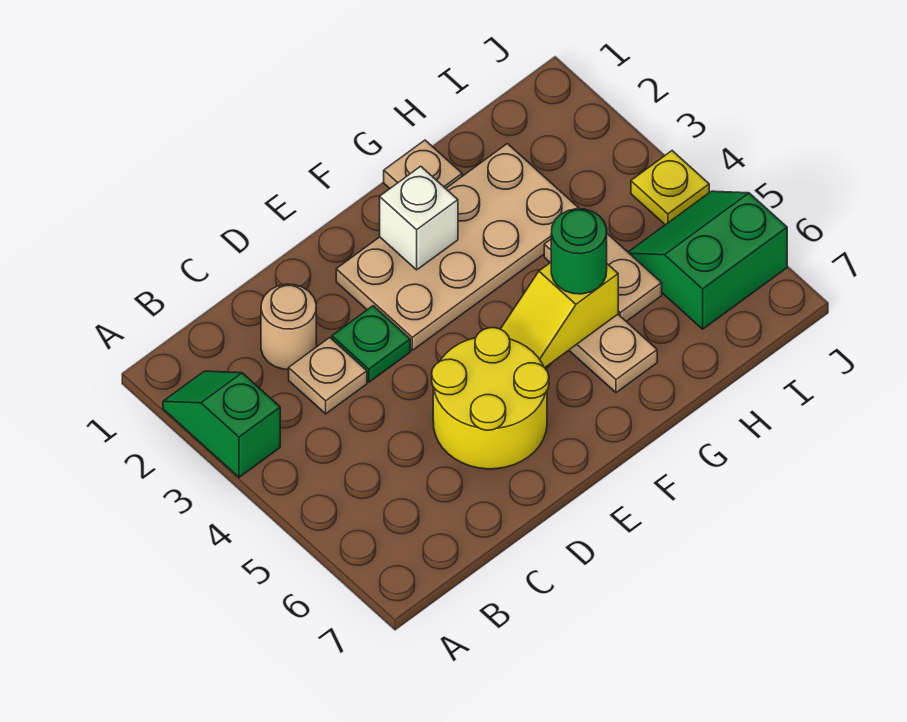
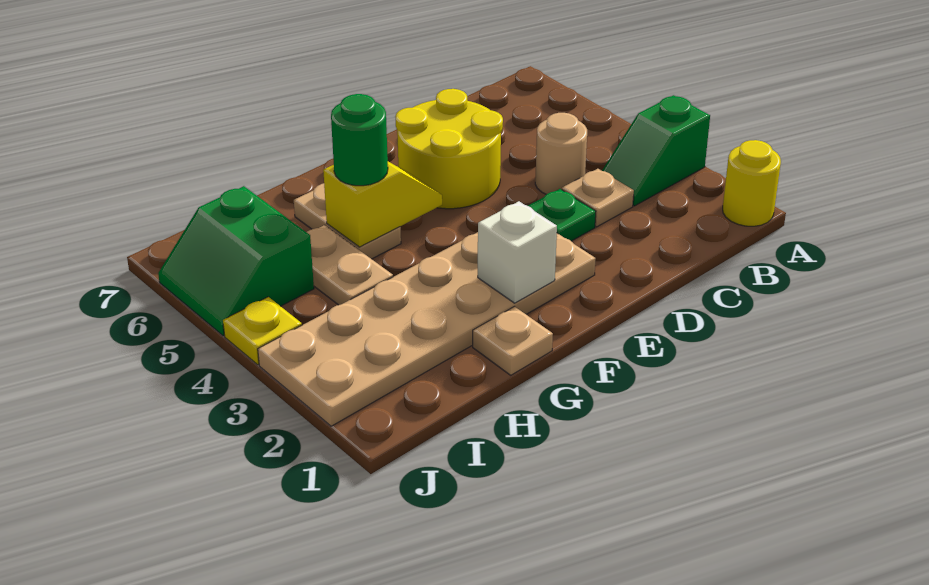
none -> yellow round brick A1 level 1
green slope A2:A3 level 1 top 3 -> green slope A3:B3 level 1 top A
tan round brick C2 level 1 -> tan round brick C4 level 1
tan plate E2:H3 level 1 -> tan plate E2:J3 level 1
green slope I5:J6 level 1 top 6 -> green slope I5:J6 level 1 top I

